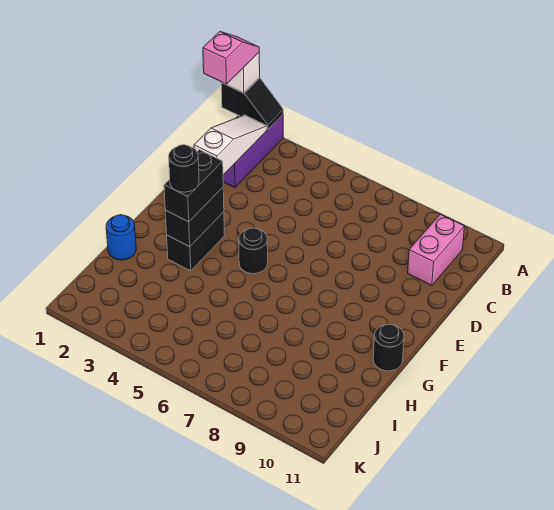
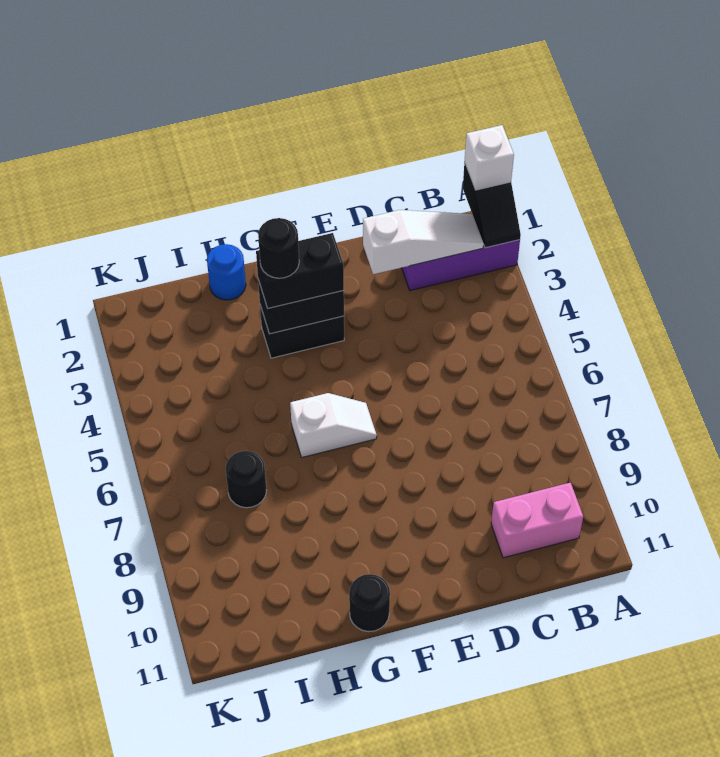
pink slope A1:B1 level 4 top B -> none
black round brick F5 level 1 -> black round brick I7 level 1
none -> white slope F6:G6 level 1 top G

